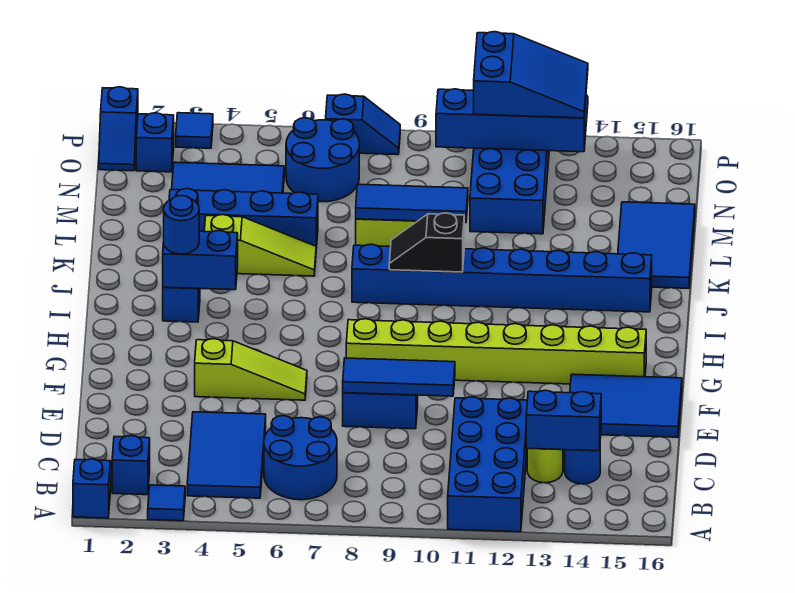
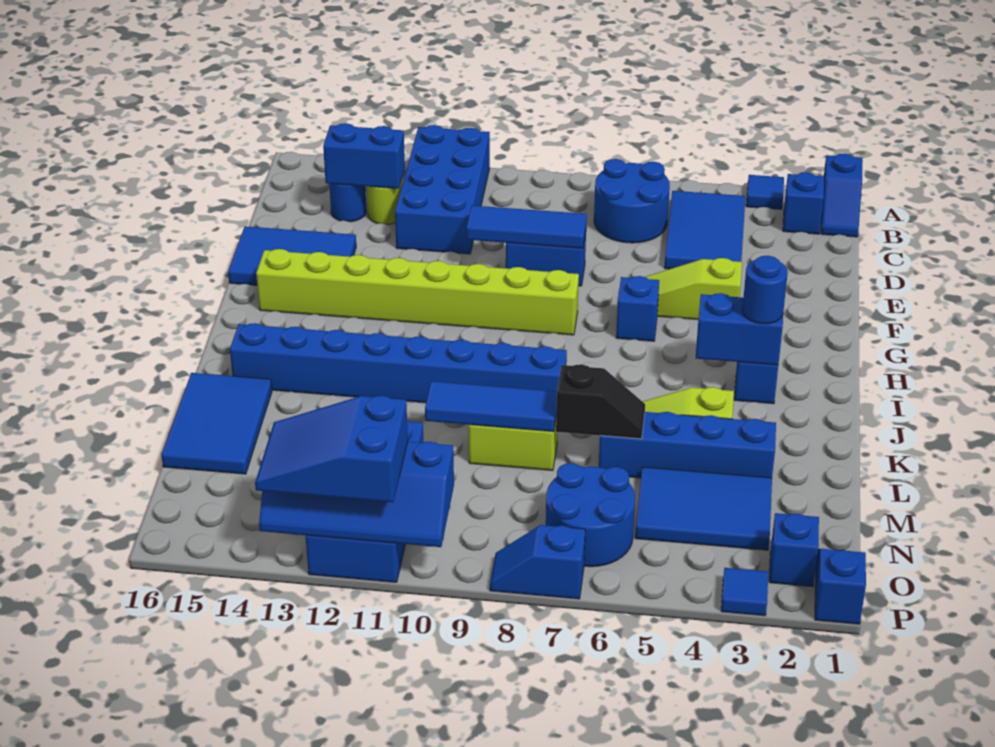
none -> blue brick G6 level 1
black slope J9:J10 level 2 top 10 -> black slope L6:L7 level 2 top 7

